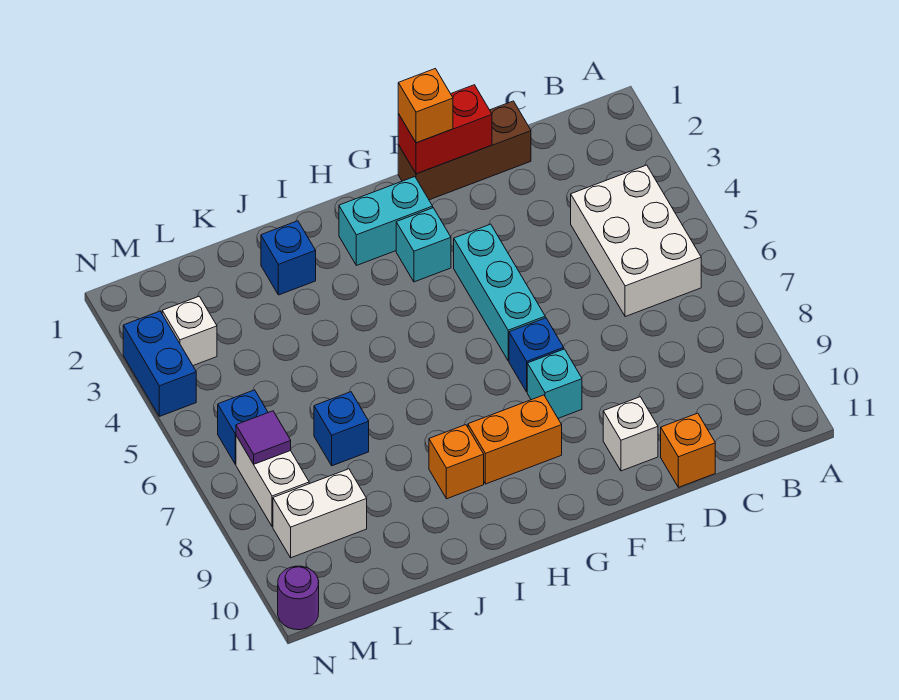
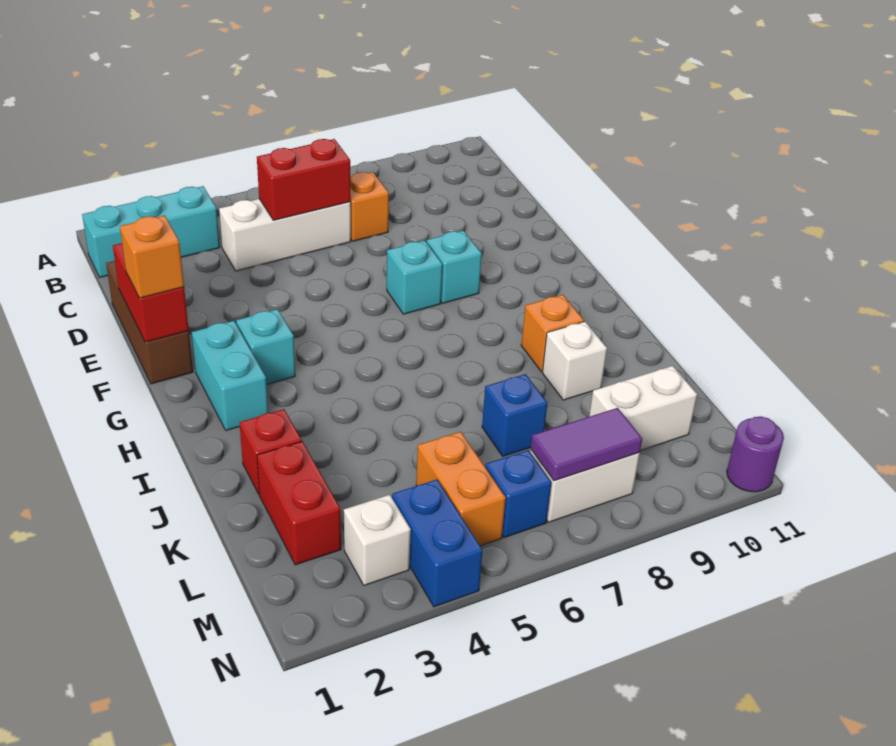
white brick B4:C6 level 1 -> white brick C4:C6 level 1
none -> red brick C5:C6 level 2
orange brick D11 level 1 -> orange brick C7 level 1
white brick E10 level 1 -> white brick J9 level 1
cyan brick F4:F6 level 1 -> cyan brick B1:B3 level 1
blue brick F7 level 1 -> cyan brick F7 level 1
orange brick G9:H9 level 1 -> orange brick L5:M5 level 1
blue brick J2 level 1 -> red brick J2 level 1
none -> red brick K2:L2 level 1
white brick L9:M9 level 1 -> white brick L9:L10 level 1
purple tile M7 level 2 -> purple tile M7:M8 level 2
blue brick N3:N4 level 1 -> blue brick M4:N4 level 1

